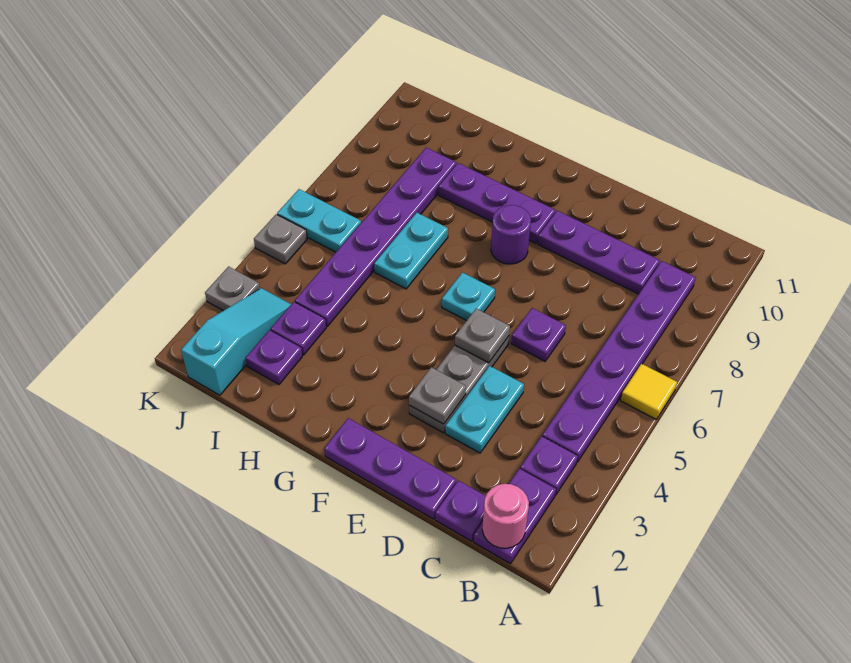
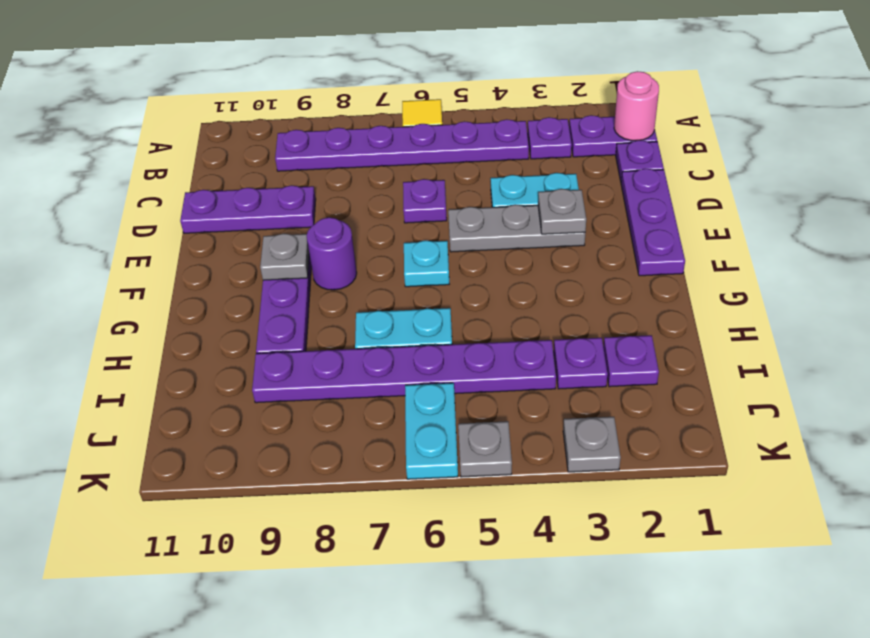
purple plate C9:E9 level 1 -> purple plate D9:D11 level 1
grey plate E5 level 2 -> grey plate F9 level 2
cyan slope J1:J3 level 1 top 1 -> none

